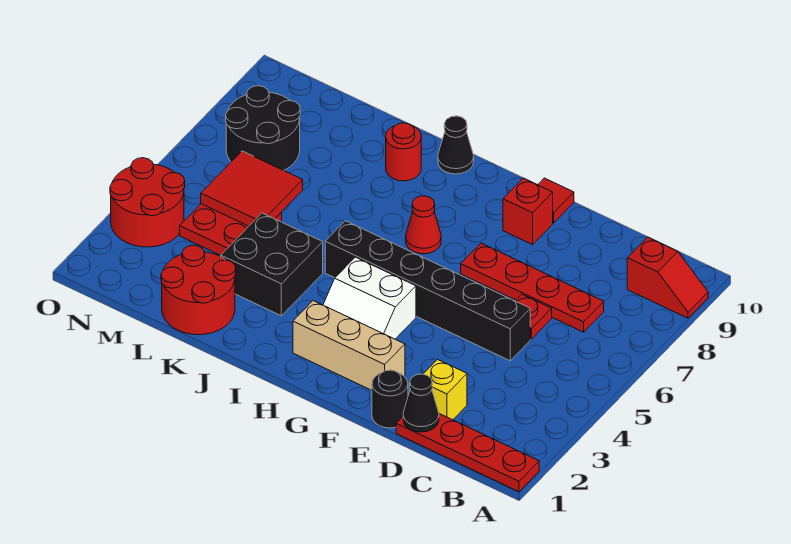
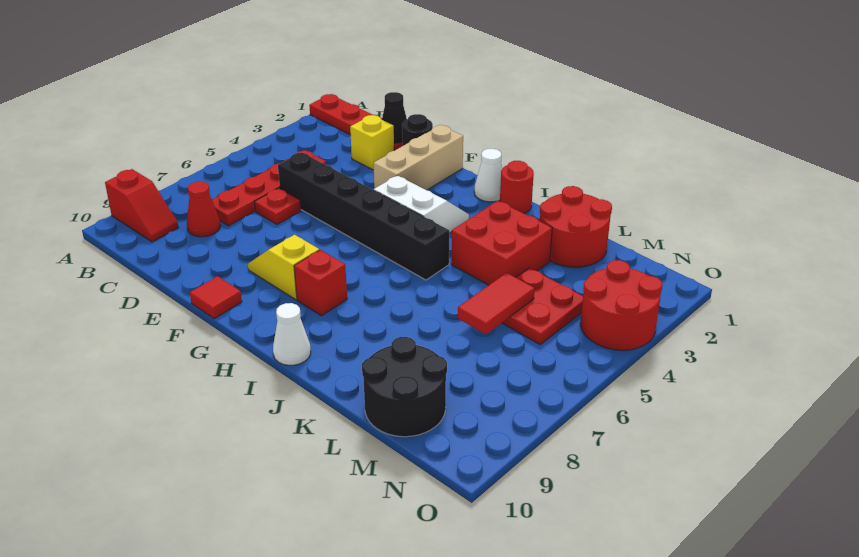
red slope A9:B9 level 1 top B -> red slope A9:B9 level 1 top A
red plate C7:F7 level 1 -> red plate C4:C7 level 1
tan brick F2:H2 level 1 -> tan brick F1:F3 level 1
none -> yellow slope F8:G8 level 1 top G
red brick F9 level 1 -> red brick H8 level 1
none -> white cone H1 level 1
red cone H7 level 1 -> red cone C8 level 1
black cone I10 level 1 -> white cone I10 level 1
black brick J3:K4 level 1 -> red brick J3:K4 level 1
red round brick J9 level 1 -> red round brick I1 level 1
red tile L5:M6 level 2 -> red tile L5:L6 level 2
black round brick M7:N8 level 1 -> black round brick L9:M10 level 1

